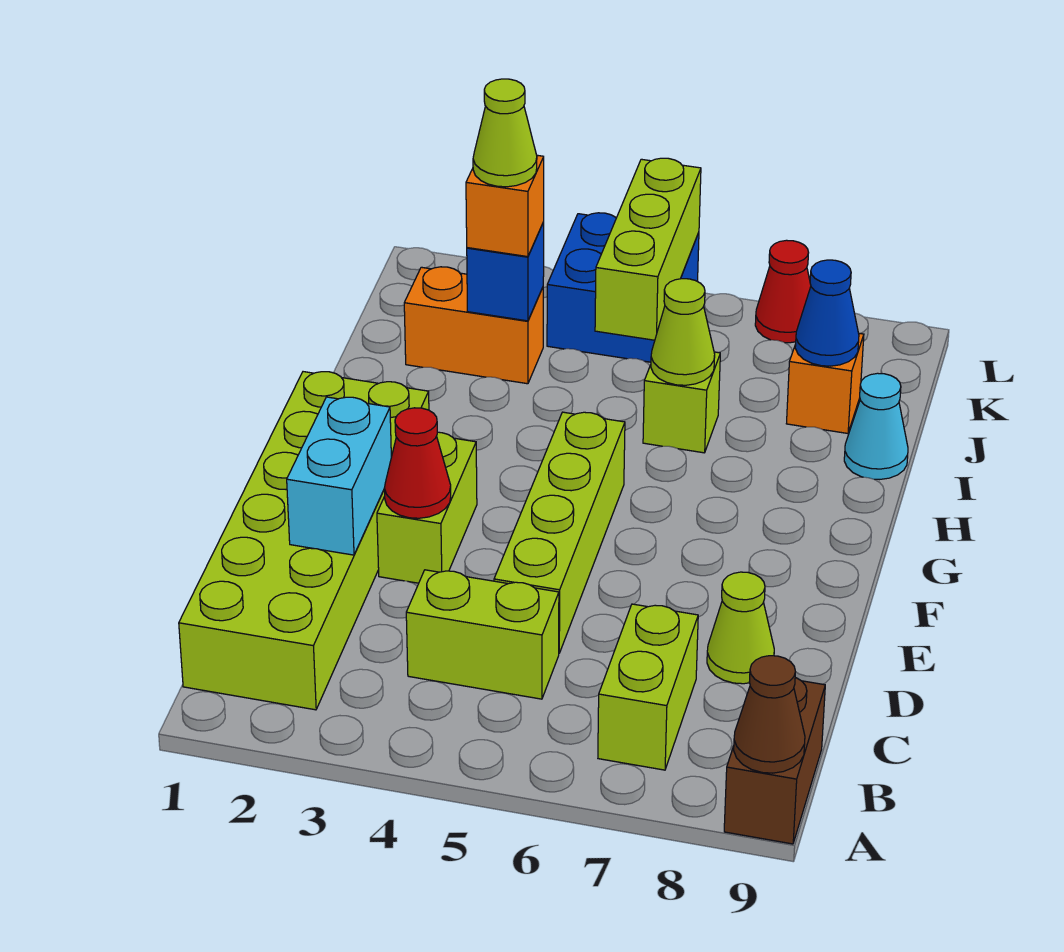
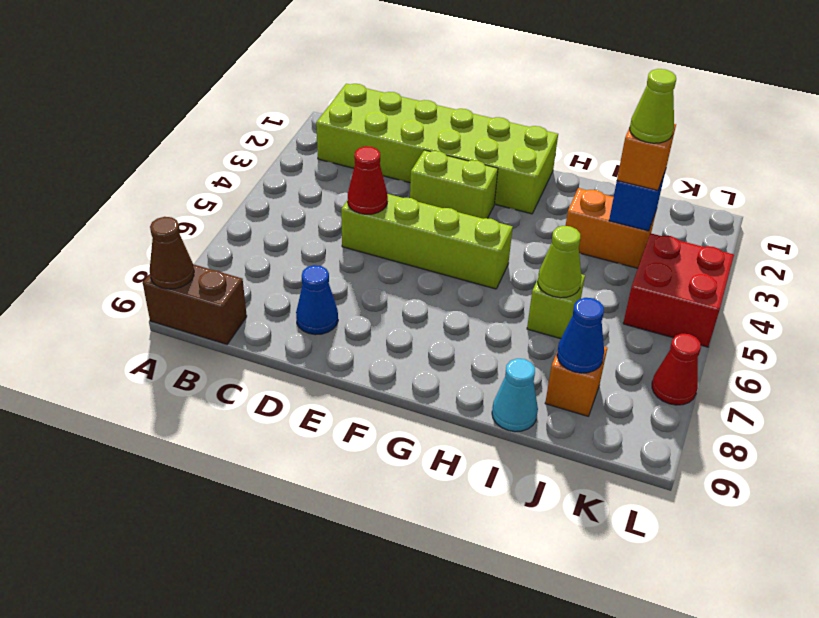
lime brick B7:C7 level 1 -> none
lime brick C4:C5 level 1 -> none
cyan brick D2:E2 level 2 -> none
lime cone D8 level 1 -> blue cone D8 level 1
red cone E3 level 2 -> red cone D5 level 2
orange brick J2:J3 level 1 -> orange brick I3:J3 level 1
lime brick J5:L5 level 2 -> none
blue brick K4:L5 level 1 -> red brick K4:L5 level 1

